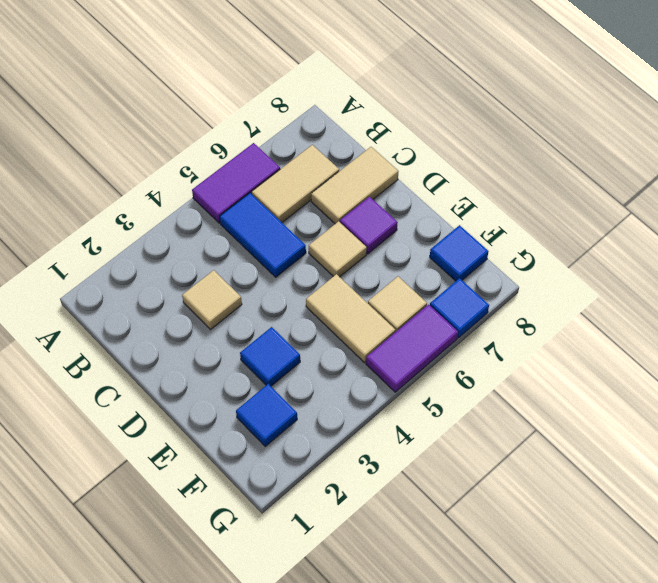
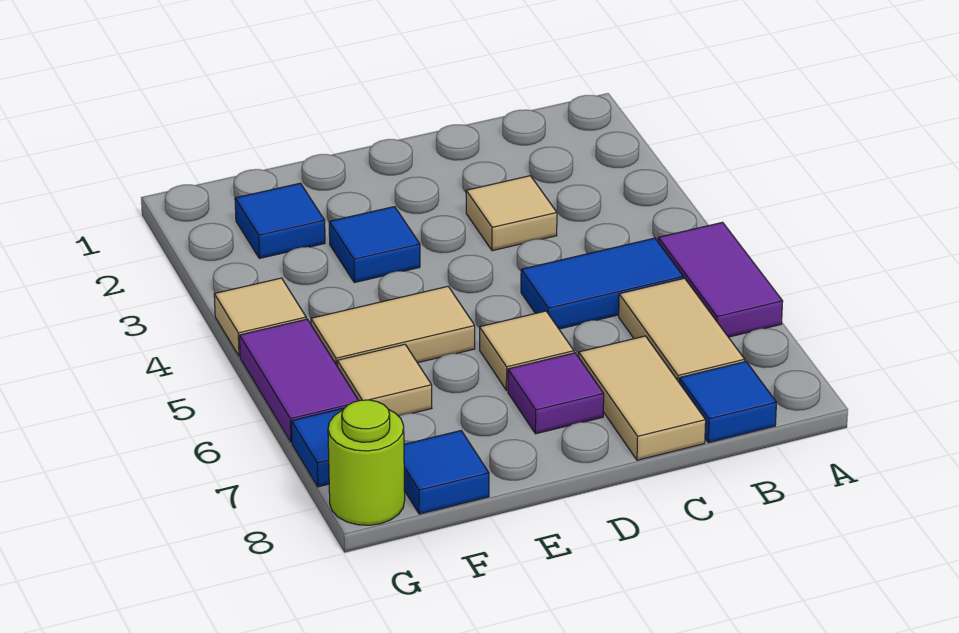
none -> blue tile B8 level 1
none -> tan tile G4 level 1
none -> lime round brick G8 level 1

